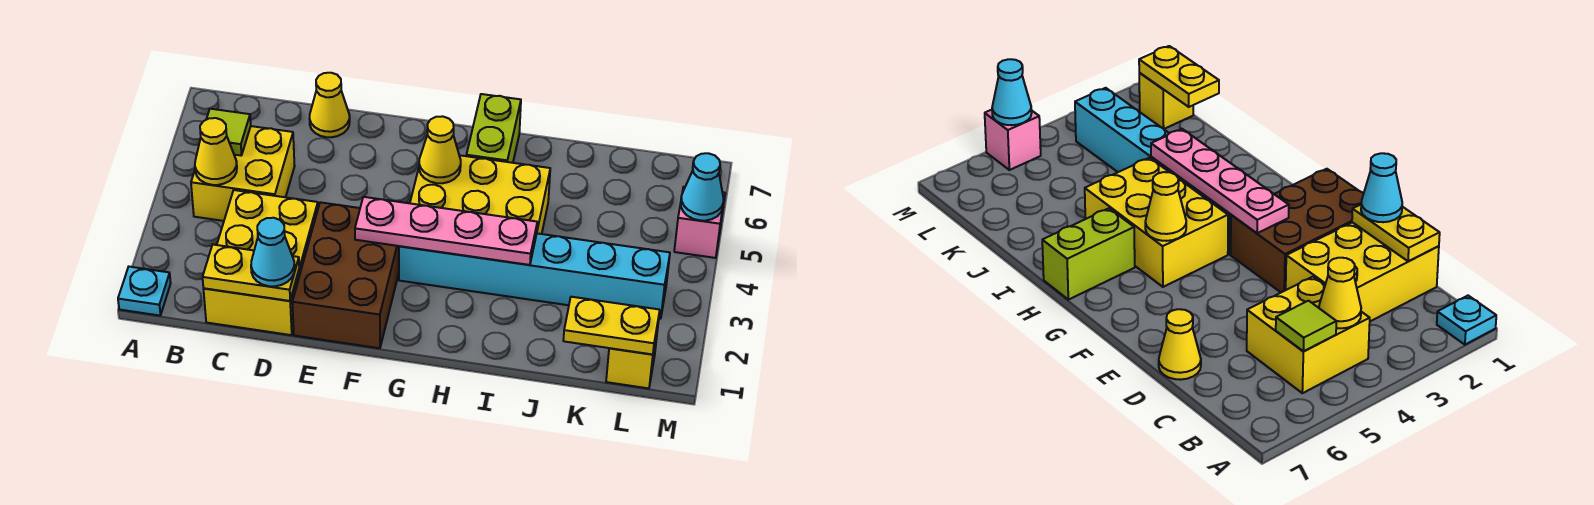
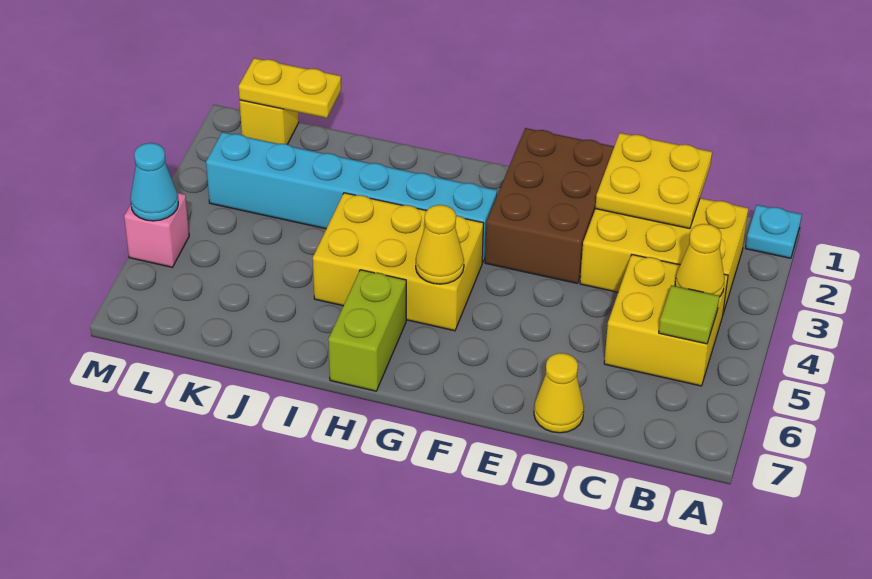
yellow brick C1:D3 level 1 -> yellow brick B2:D3 level 1
yellow plate C1:D1 level 2 -> yellow plate C1:D2 level 2
cyan cone D1 level 3 -> none
pink plate F3:I3 level 2 -> none

